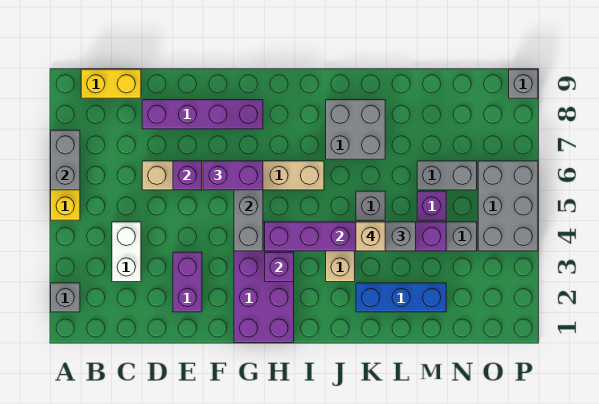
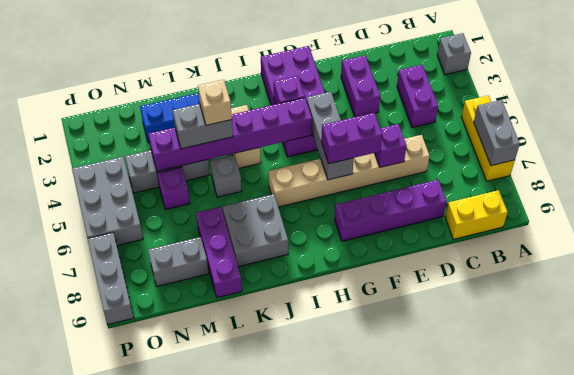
white brick C3:C4 level 1 -> purple brick C3:C4 level 1
none -> purple brick L7:L9 level 1
grey brick M6:N6 level 1 -> grey brick M8:N8 level 1
grey brick P9 level 1 -> grey brick P7:P9 level 1

